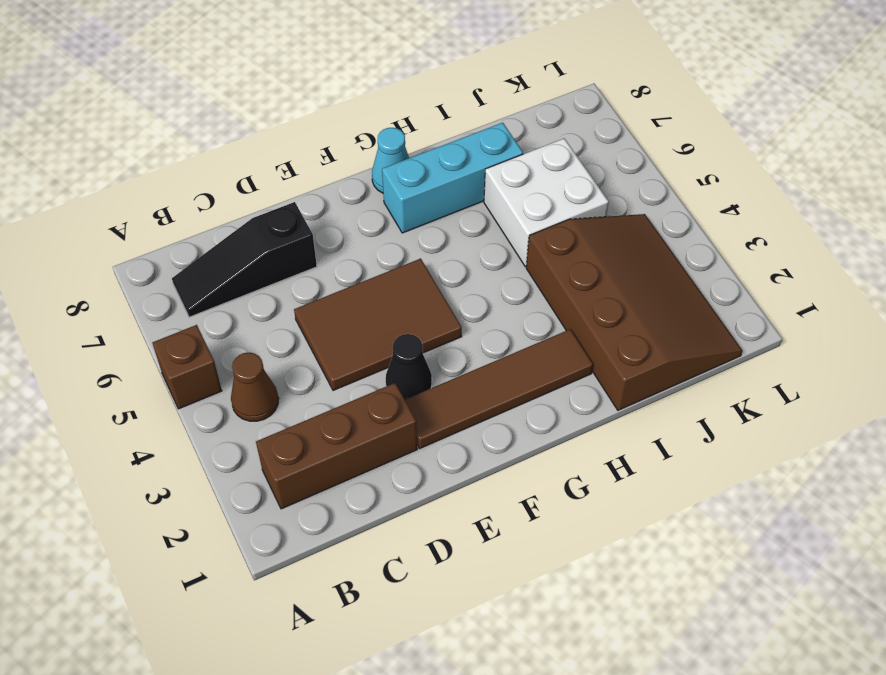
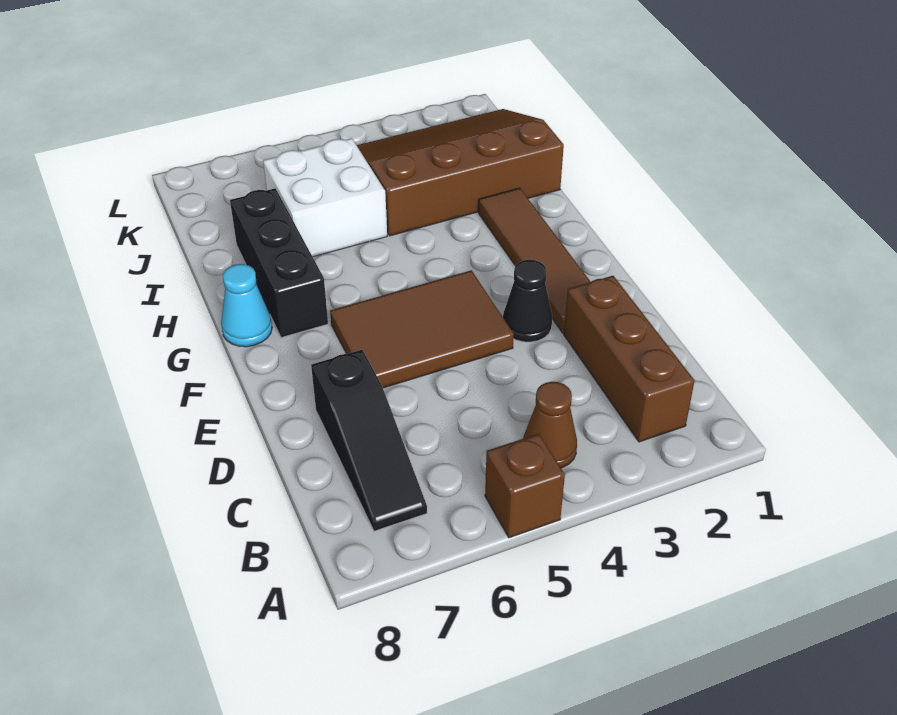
brown tile D4:F5 level 1 -> brown tile E4:F6 level 1
cyan brick G7:I7 level 1 -> black brick G7:I7 level 1

